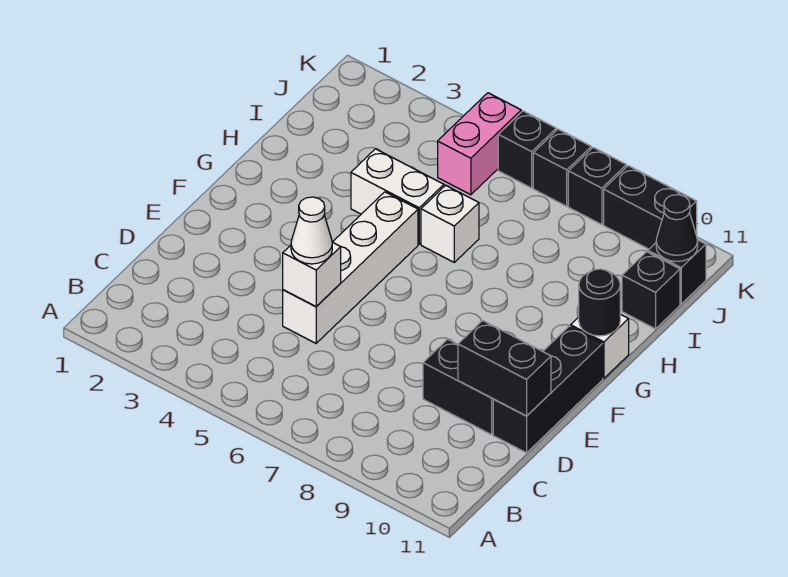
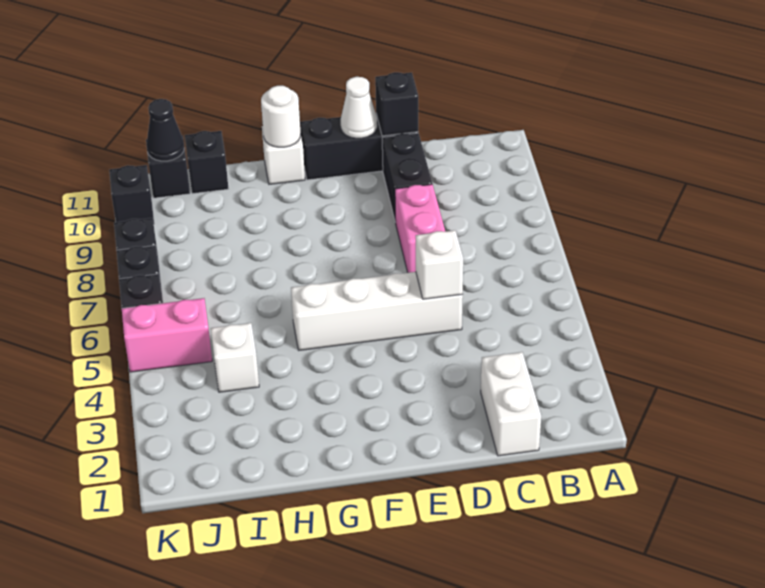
white cone D5 level 3 -> white cone E11 level 2
none -> pink brick D7:D8 level 1
black brick D10:D11 level 2 -> black brick D11 level 2
black round brick G11 level 2 -> white round brick G11 level 2
white brick H4:H5 level 1 -> white brick C1:C2 level 1
white brick H6 level 1 -> white brick I4 level 1
black brick K9:K10 level 1 -> black brick K10 level 1

